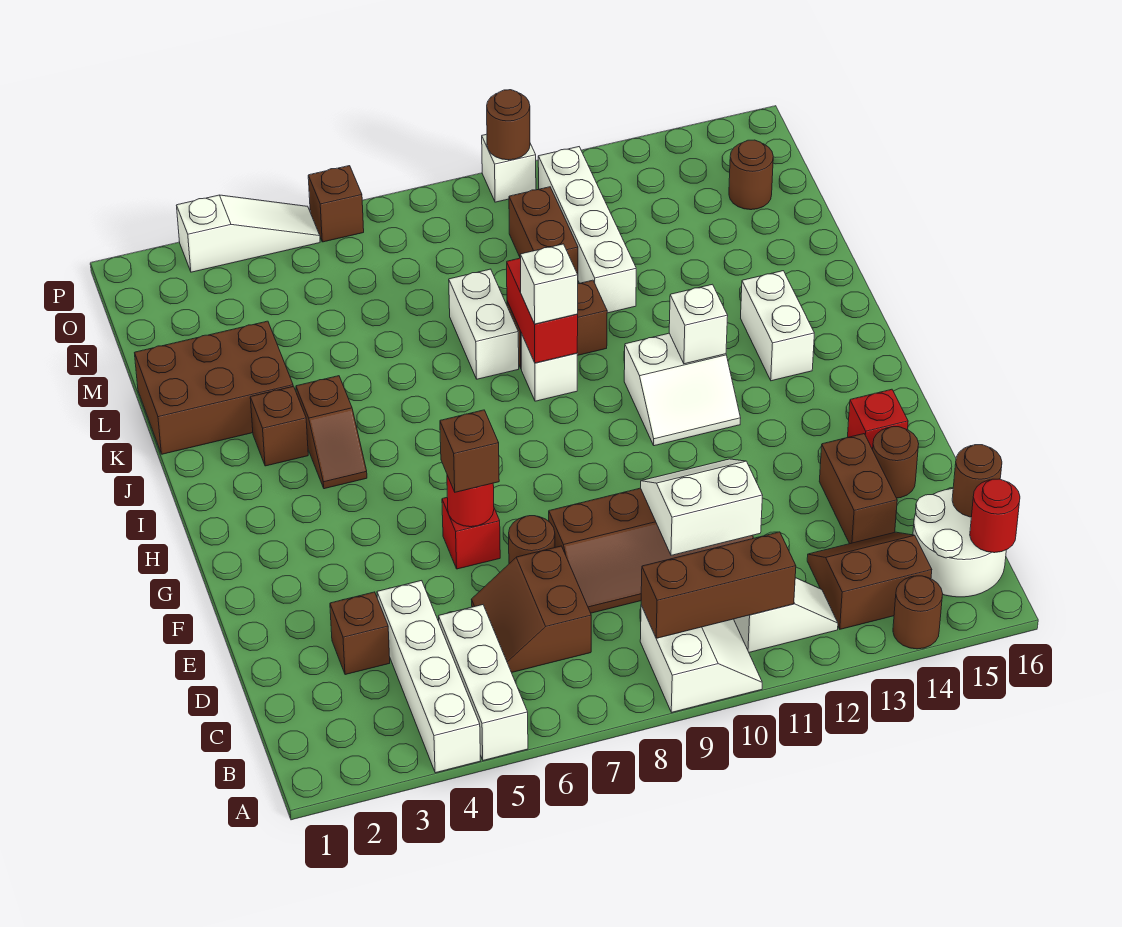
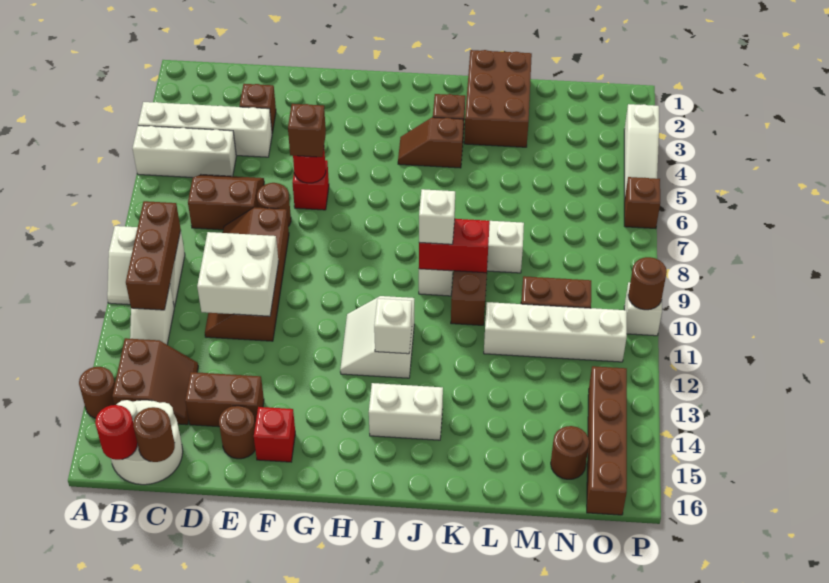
white slope D10:E11 level 2 top D -> white brick D10:E11 level 2
none -> brown brick O13:O16 level 1

